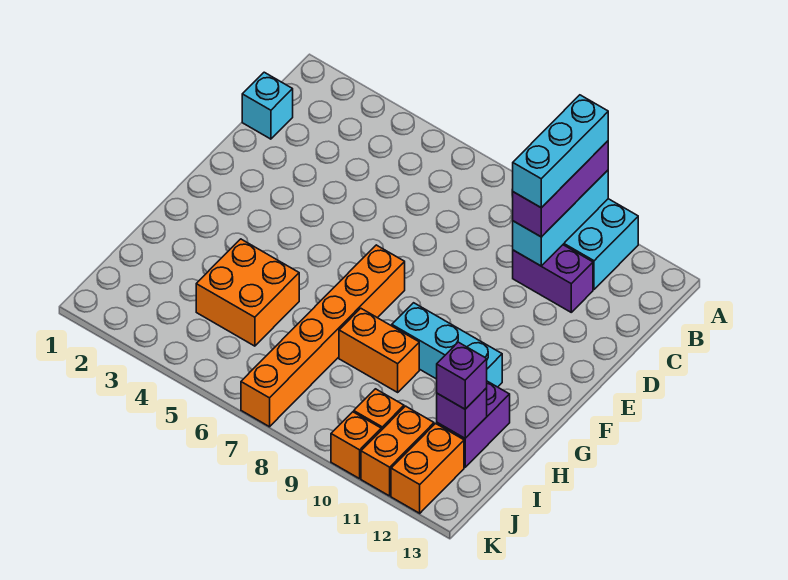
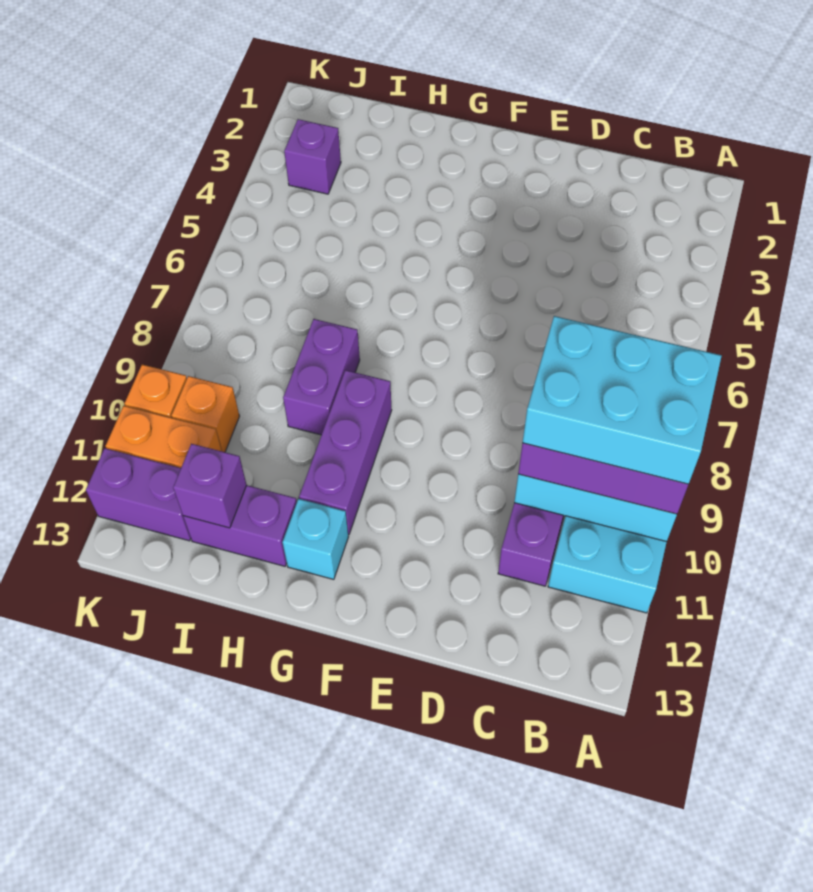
cyan brick A10:C10 level 4 -> cyan brick A9:C10 level 4
cyan brick C1 level 1 -> cyan brick G12 level 1
orange brick F7:K7 level 1 -> none
cyan brick G9:G11 level 1 -> purple brick G9:G11 level 1
orange brick H4:I5 level 1 -> none
orange brick H8:H9 level 1 -> purple brick H8:H9 level 1
purple brick I12 level 3 -> purple brick J3 level 1
orange brick J12:K12 level 1 -> purple brick J12:K12 level 1

